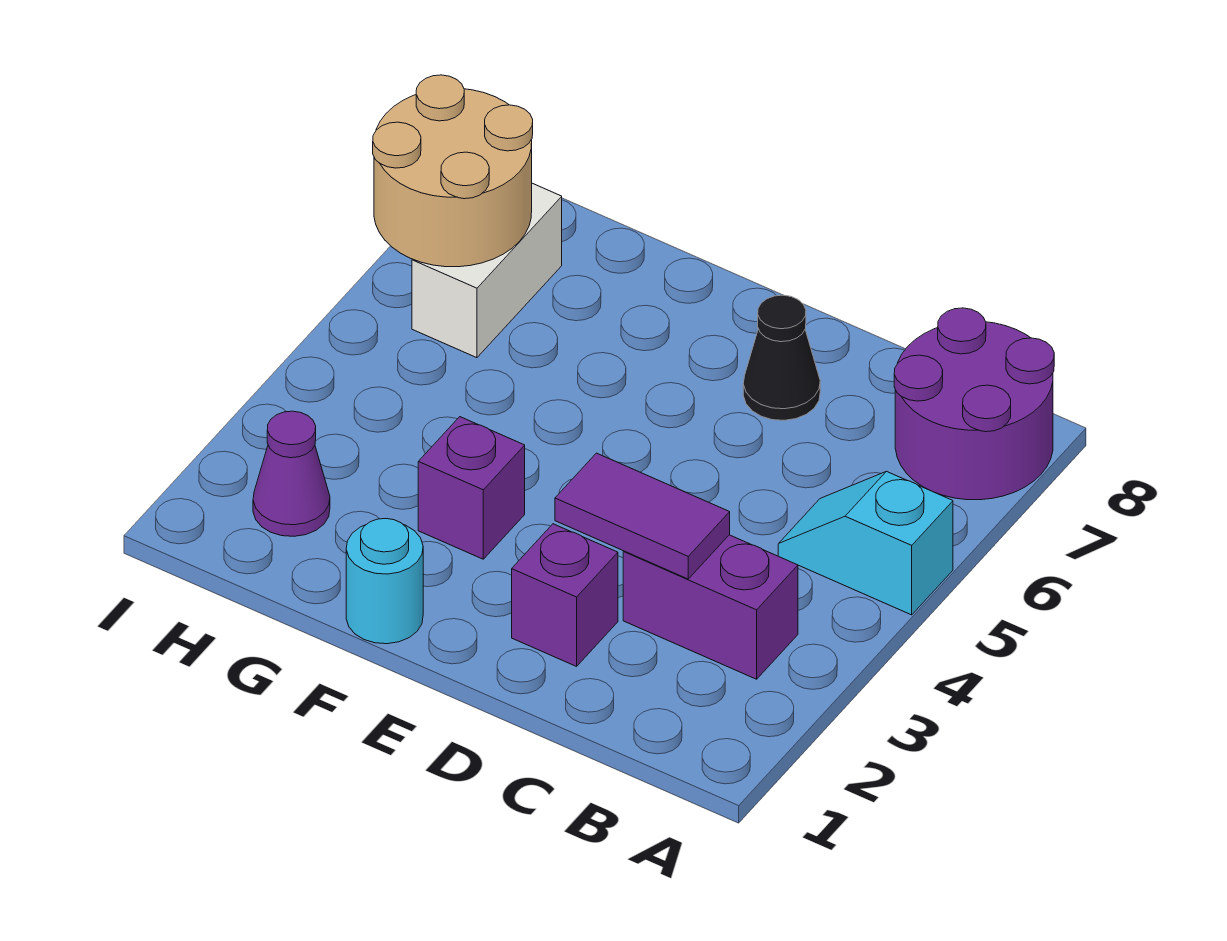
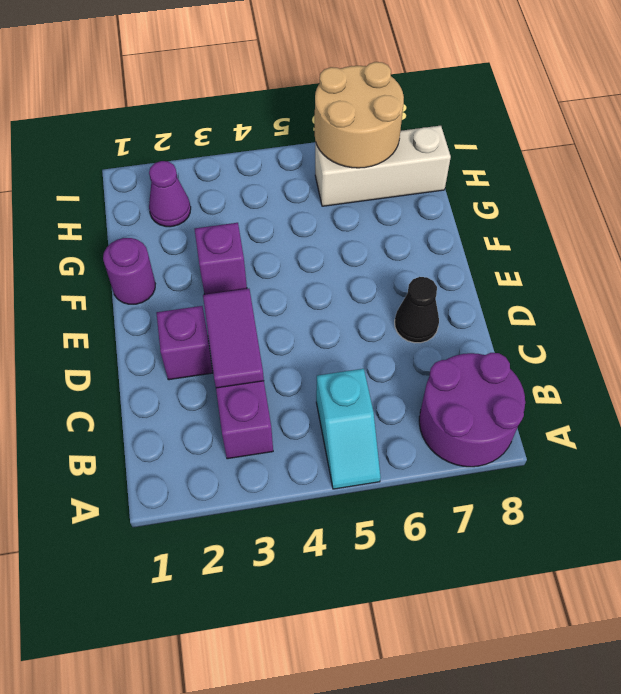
cyan slope A5:B5 level 1 top A -> cyan slope A5:B5 level 1 top B
cyan round brick F1 level 1 -> purple round brick F1 level 1
white brick H6:H7 level 1 -> white brick H6:H8 level 1

